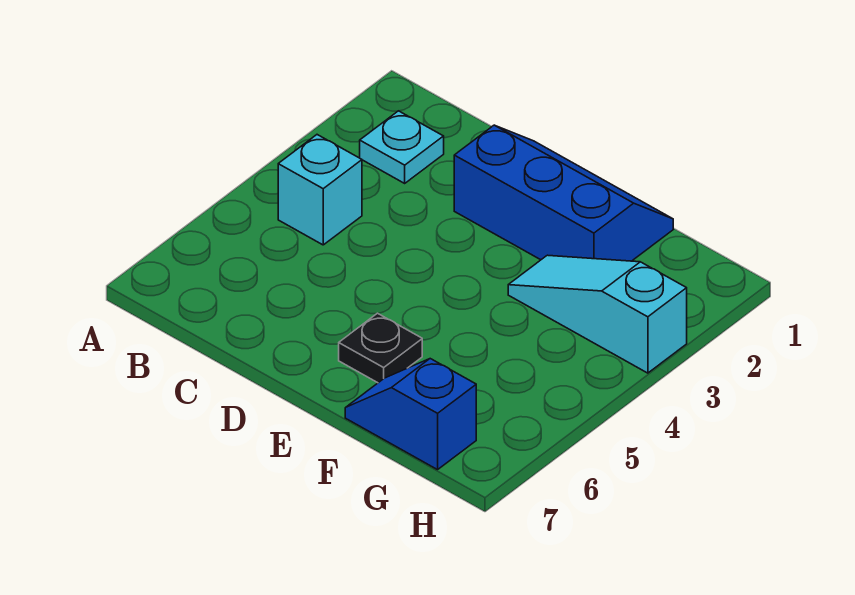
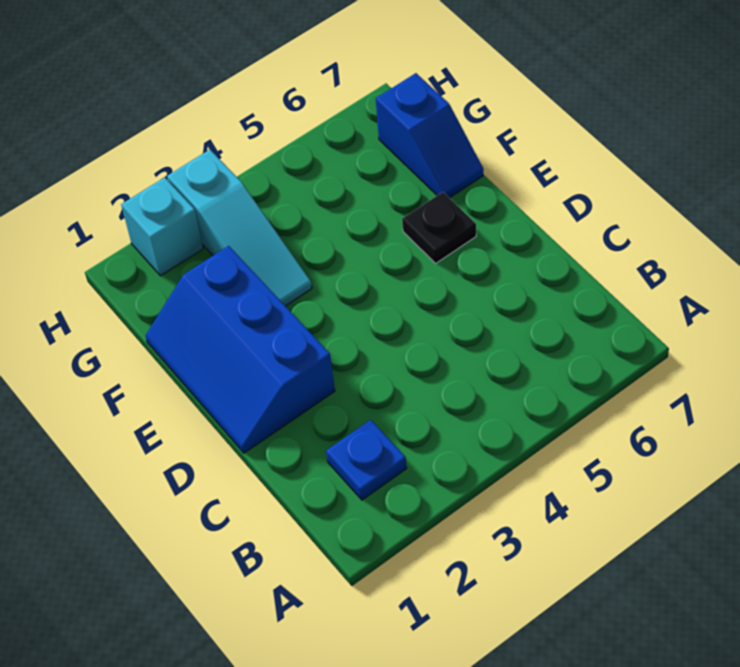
cyan plate B2 level 1 -> blue plate B2 level 1
cyan brick B4 level 1 -> cyan brick H2 level 1

